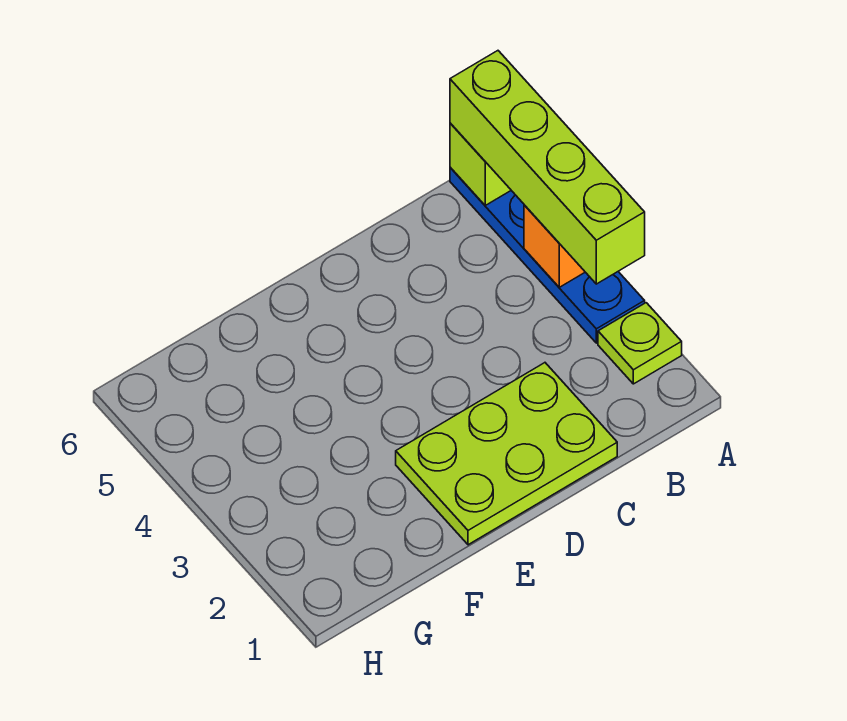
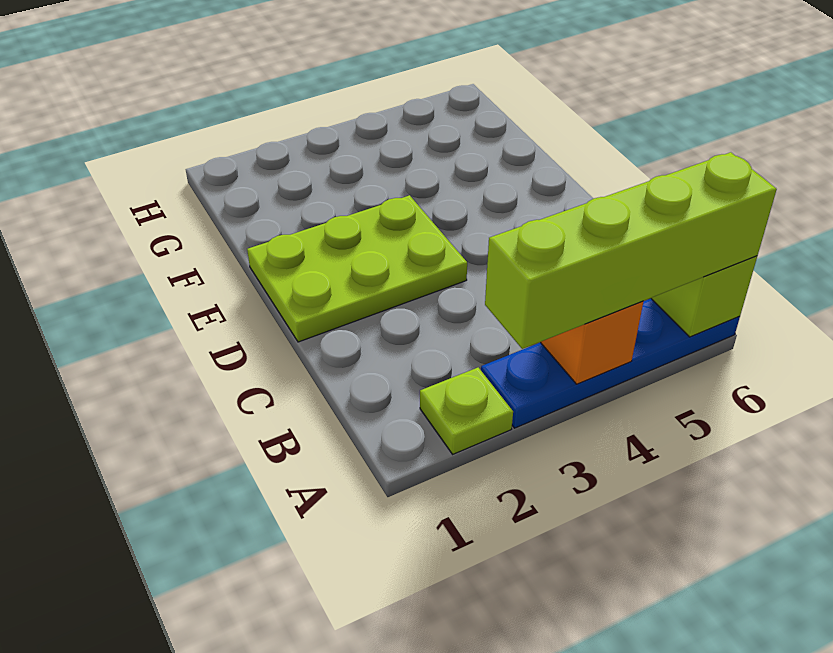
lime plate C1:E2 level 1 -> lime plate D1:E3 level 1

